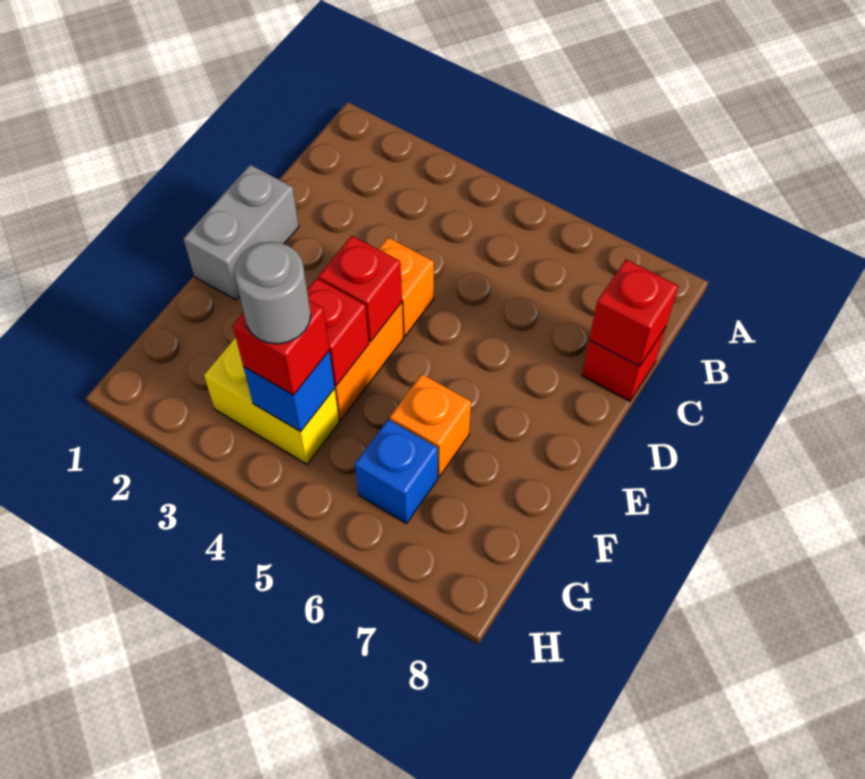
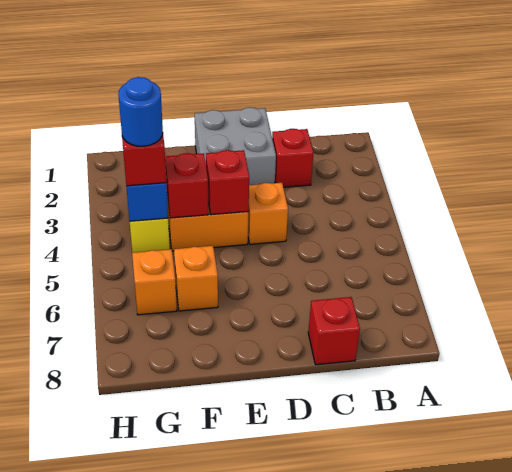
red brick C8 level 2 -> red brick C2 level 1
grey brick D1:E1 level 1 -> grey brick D1:E2 level 1
grey round brick G4 level 4 -> blue round brick G4 level 4
blue brick G6 level 1 -> orange brick G6 level 1

